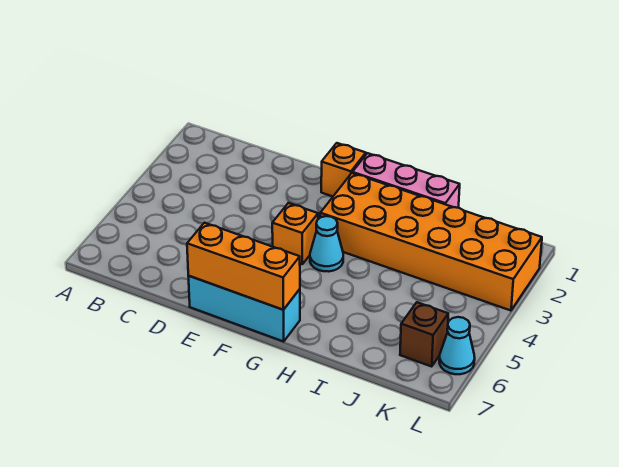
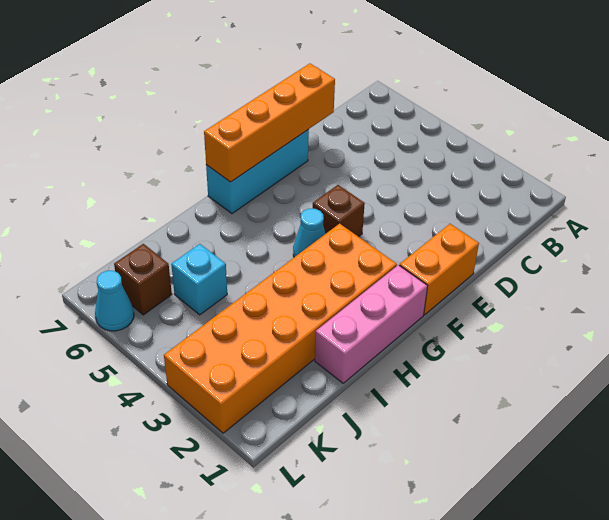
orange brick E7:G7 level 2 -> orange brick D7:G7 level 2
orange brick F1 level 1 -> orange brick E1:F1 level 1
orange brick F4 level 1 -> brown brick F4 level 1
none -> cyan brick J5 level 1

